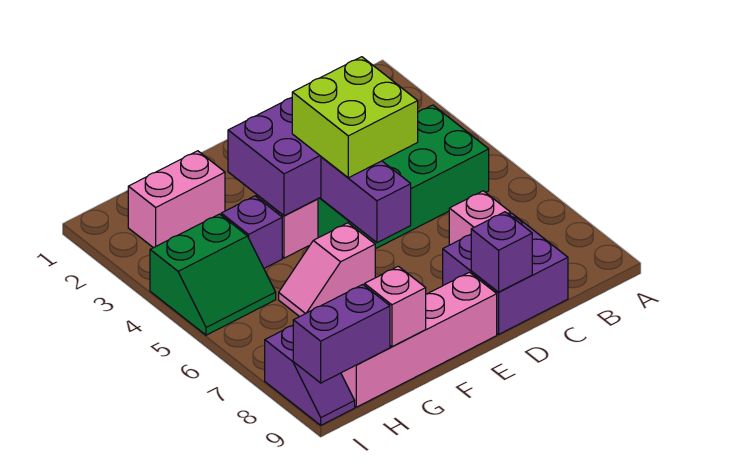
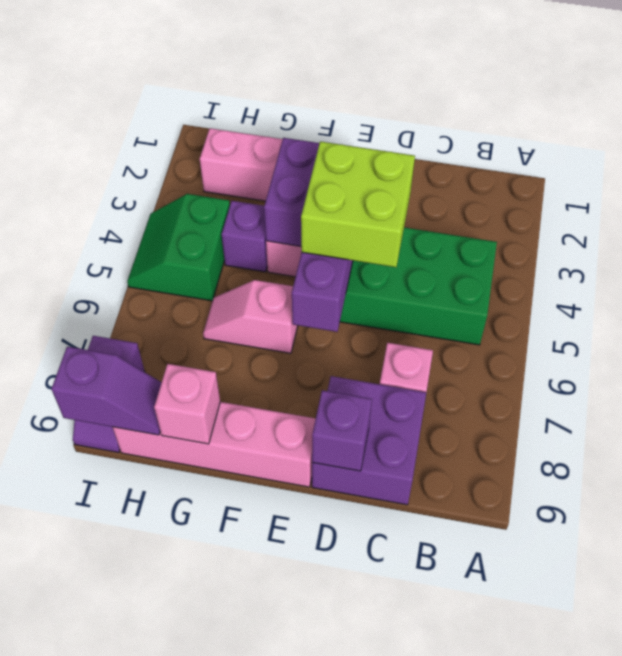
green slope H4:I5 level 1 top 4 -> green slope H4:I5 level 1 top H
purple brick H9:I9 level 2 -> purple slope H9:I9 level 2 top I

